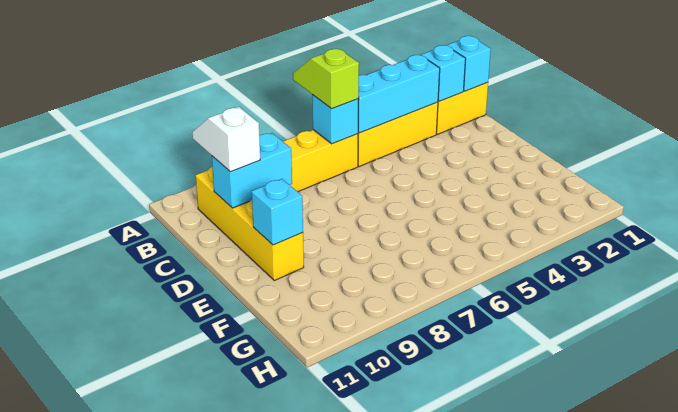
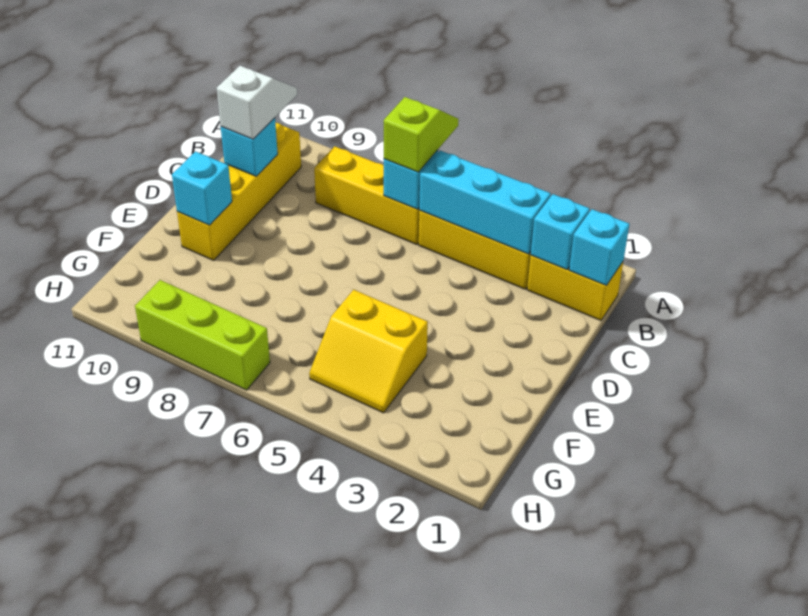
cyan brick C9:C10 level 2 -> cyan brick C10 level 2
none -> yellow slope F4:G5 level 1 top F
none -> lime brick H7:H9 level 1

